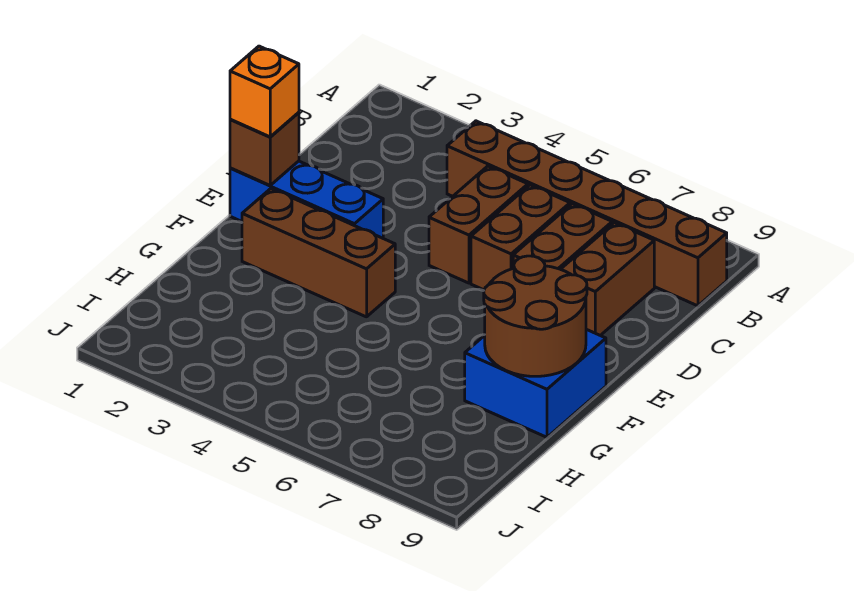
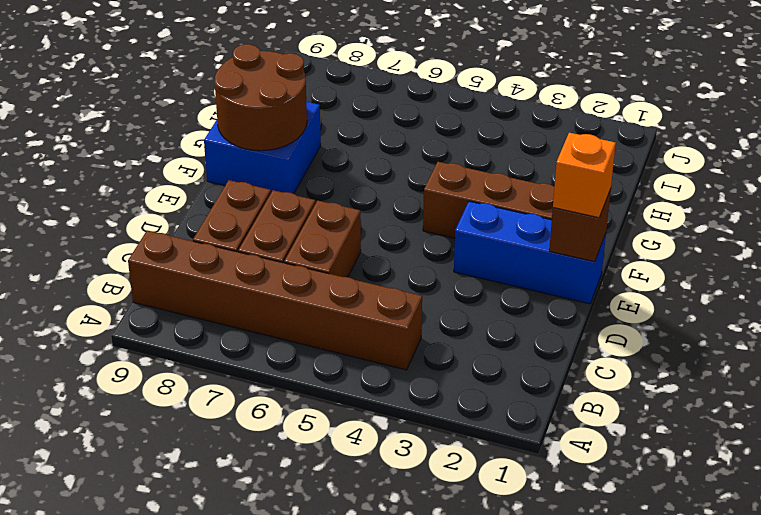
brown brick C5:D5 level 1 -> none

